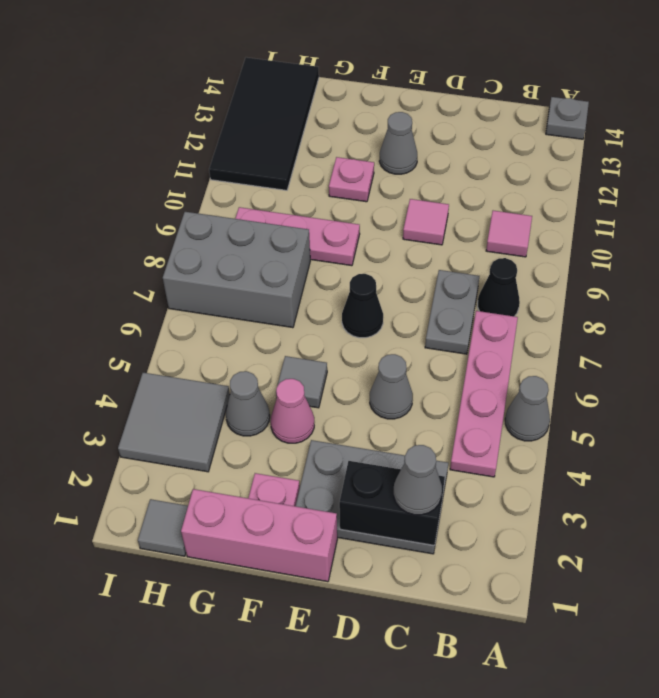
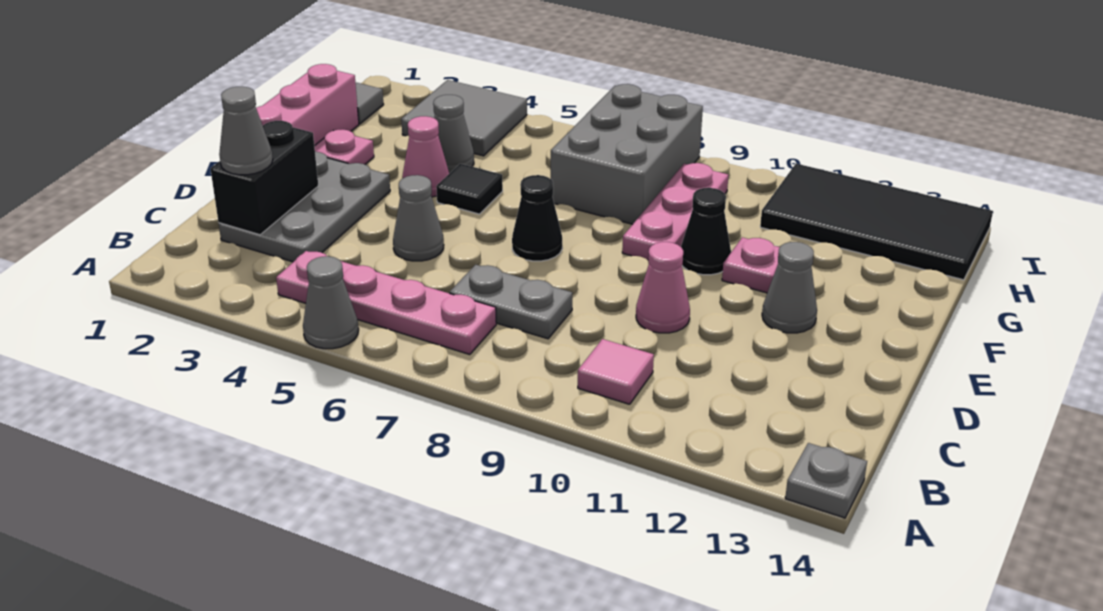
black cone B8 level 1 -> black cone F10 level 1
pink tile D10 level 1 -> pink cone D10 level 1
grey tile F5 level 1 -> black tile F5 level 1

